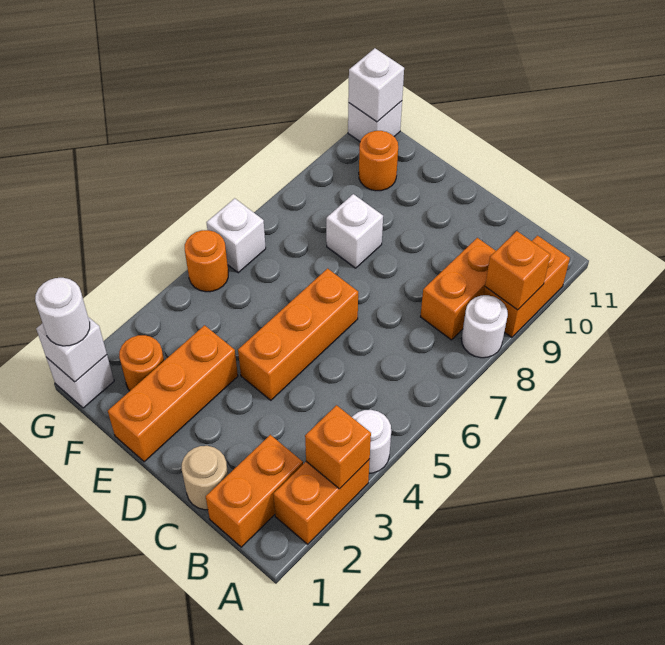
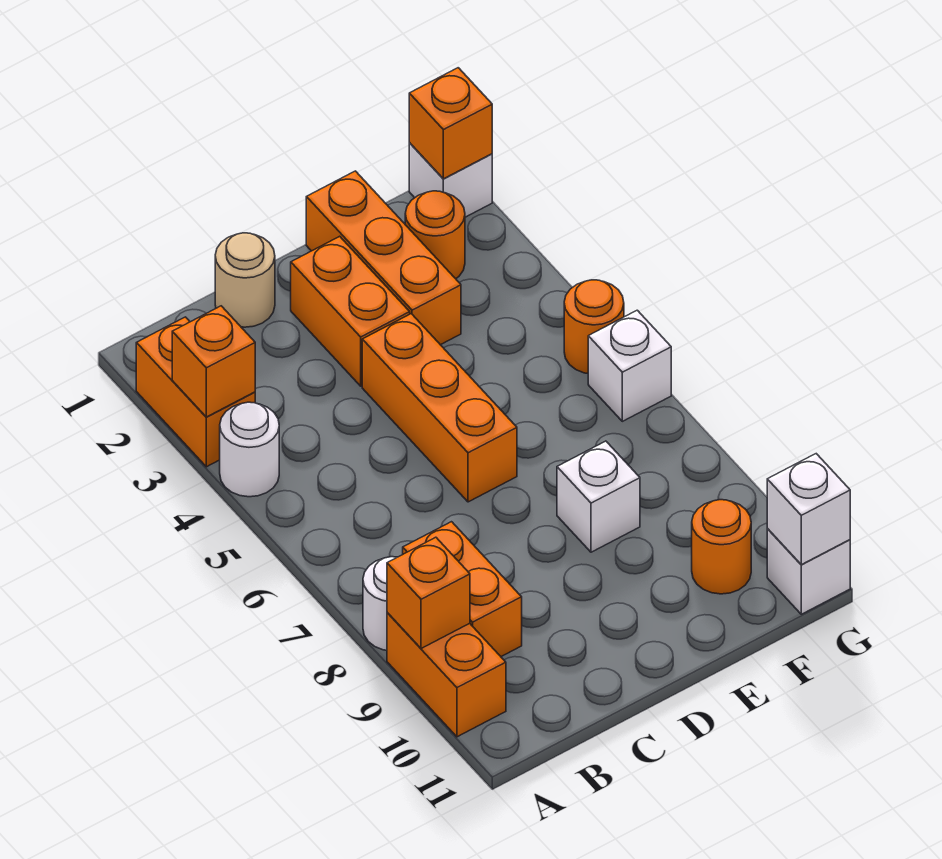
orange brick B1:B2 level 1 -> orange brick D2:D3 level 1
white brick G1 level 2 -> orange brick G1 level 2
white round brick G1 level 3 -> none

